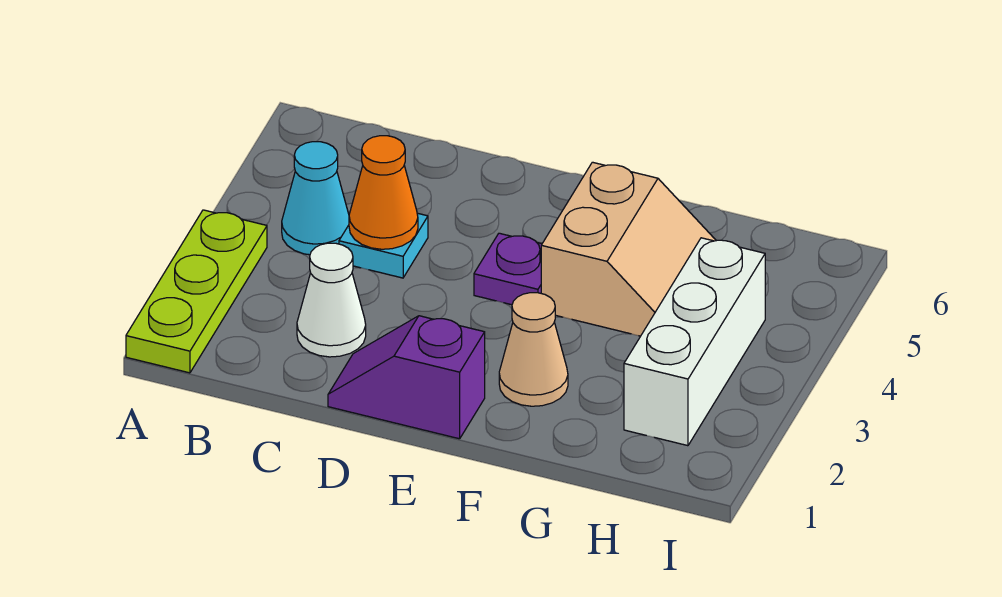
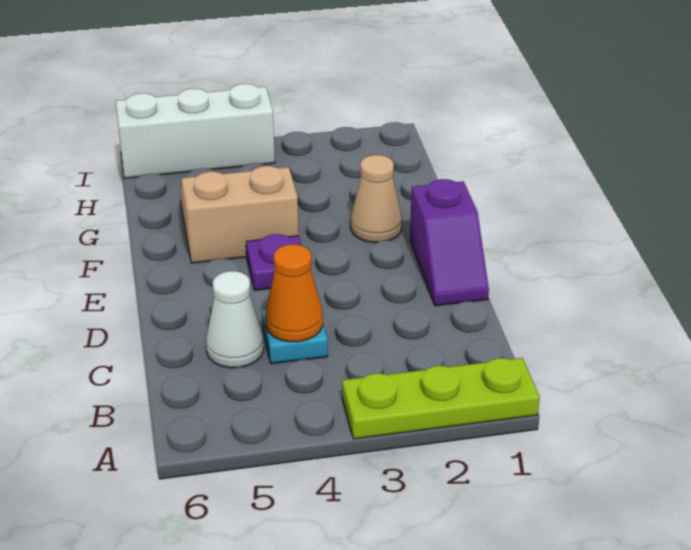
cyan cone B4 level 1 -> none
white cone C2 level 1 -> white cone C5 level 1
white brick H2:H4 level 1 -> white brick I4:I6 level 1

